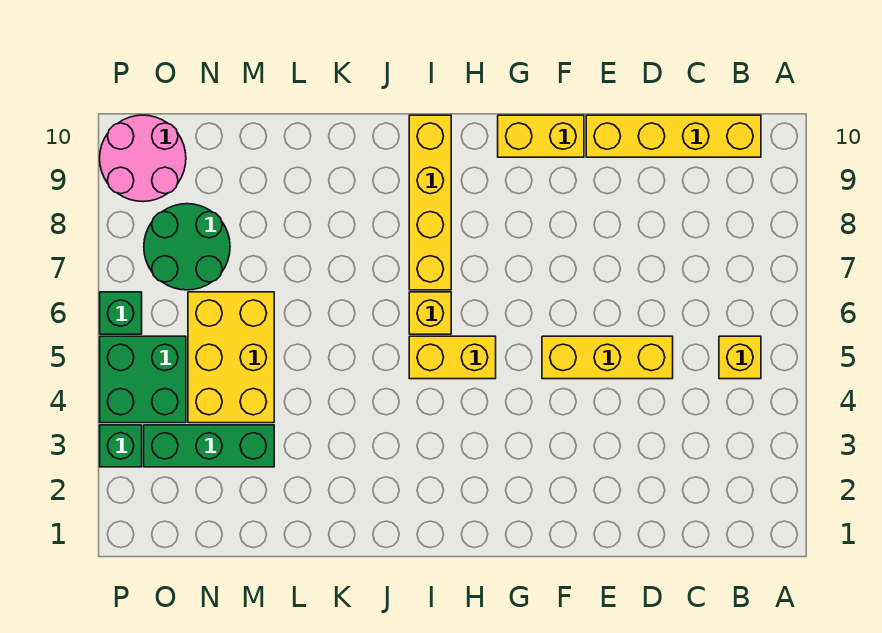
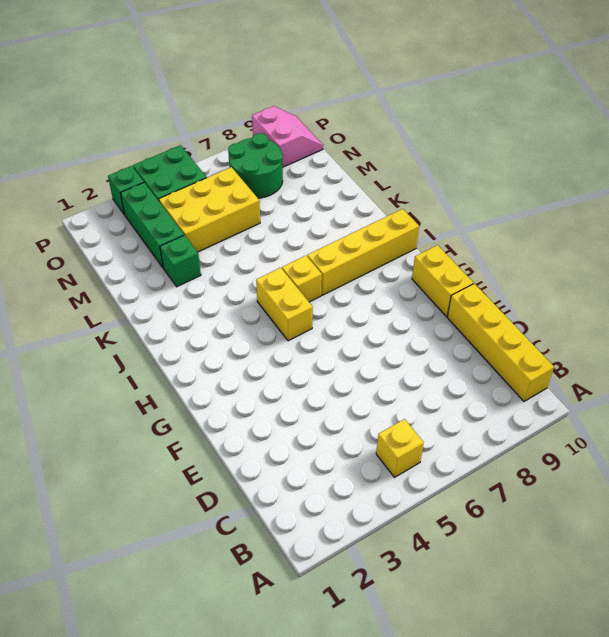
yellow brick D5:F5 level 1 -> none
pink round brick O9:P10 level 1 -> pink slope O9:P10 level 1 top 9
green brick P6 level 1 -> green brick L3 level 1

